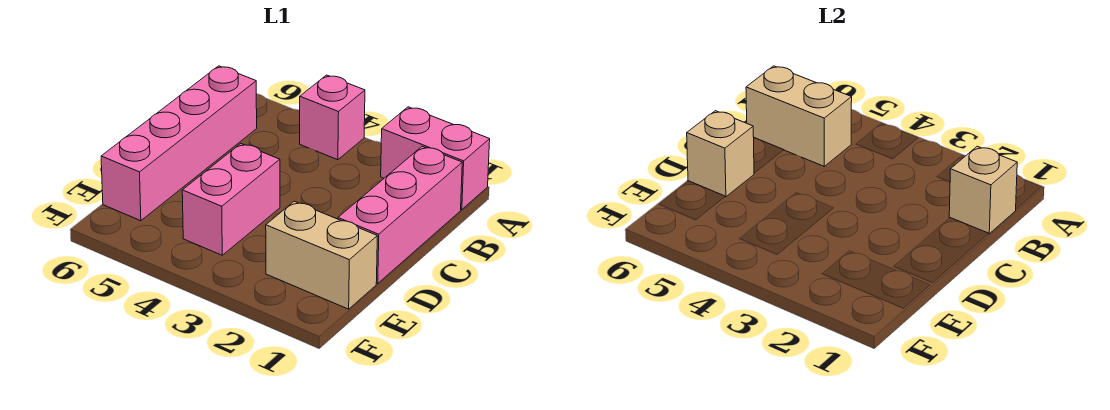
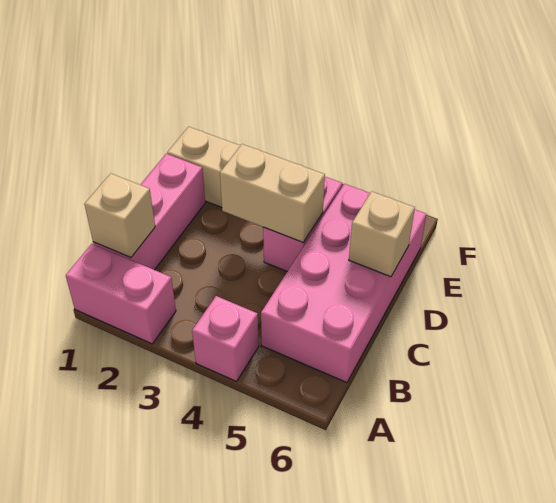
tan brick B5:B6 level 2 -> tan brick D3:D4 level 2
pink brick B6:E6 level 1 -> pink brick B5:E6 level 1

